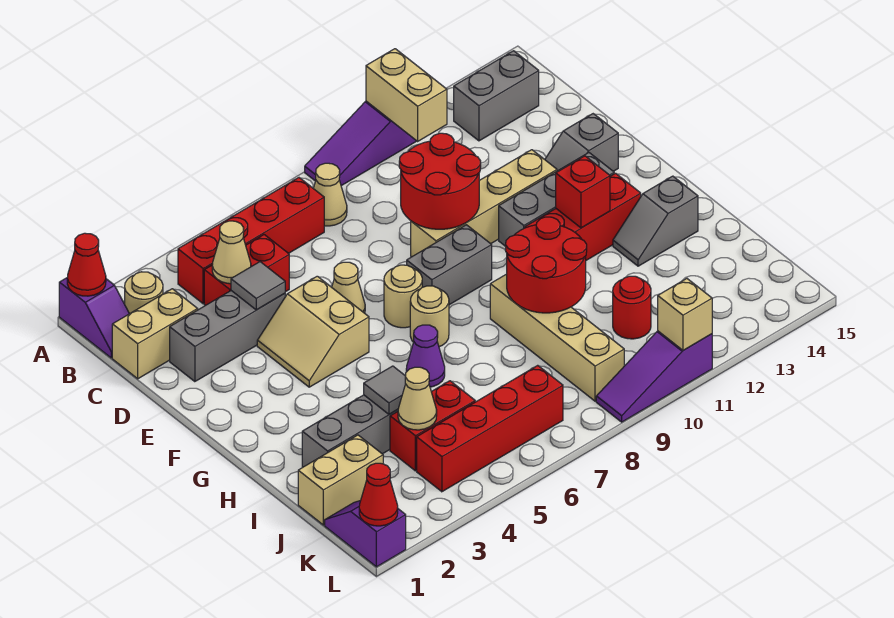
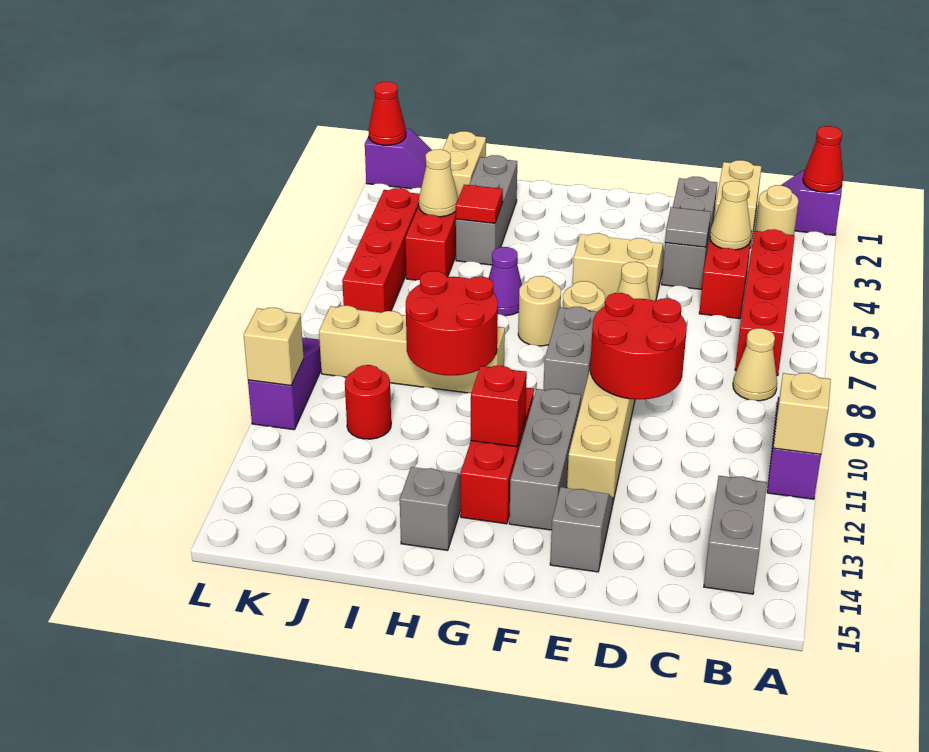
tan brick A11:B11 level 2 -> tan brick A11 level 2
grey tile I4 level 2 -> red tile I4 level 2

